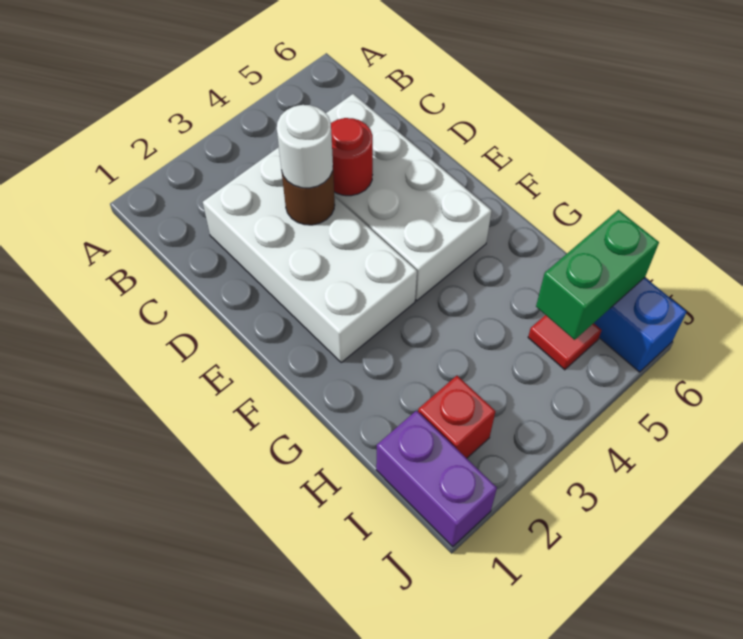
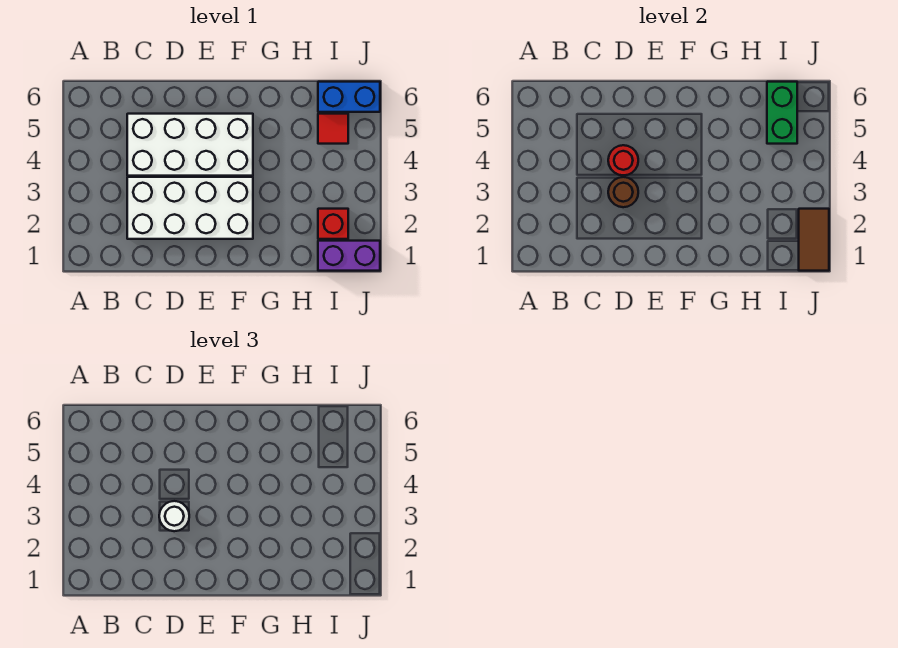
none -> brown tile J1:J2 level 2

